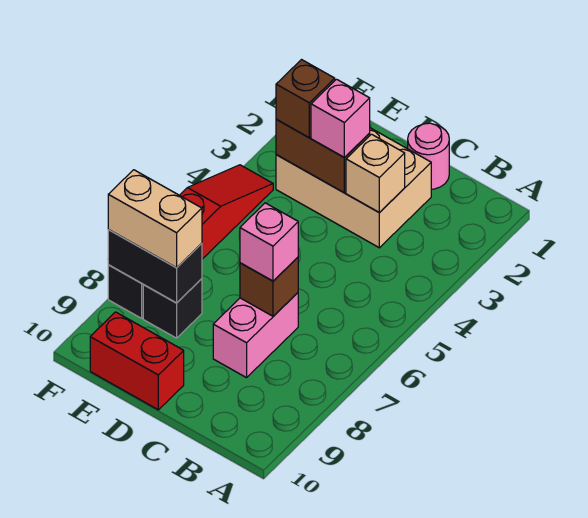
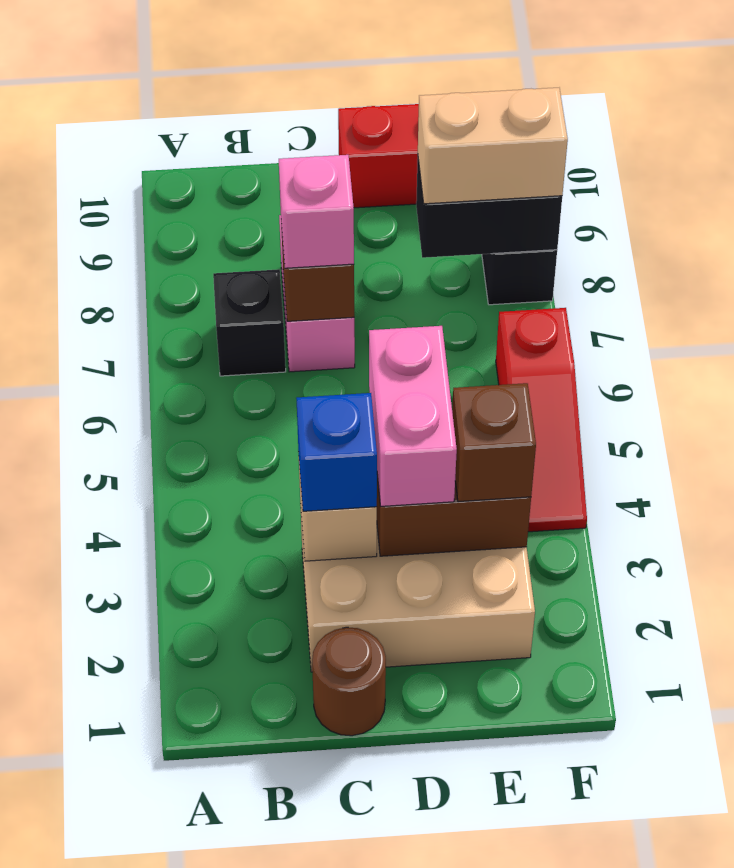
pink round brick C1 level 1 -> brown round brick C1 level 1
none -> blue brick C3 level 3
pink brick D3 level 3 -> pink brick D3:D4 level 3
black brick E8 level 1 -> black brick B7 level 1

